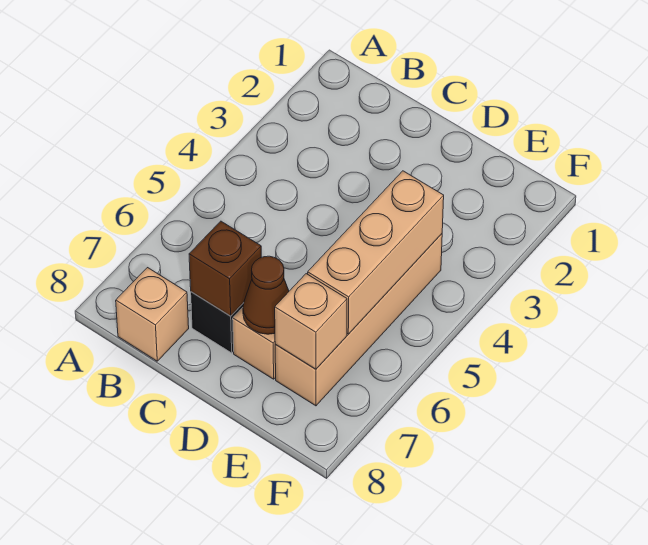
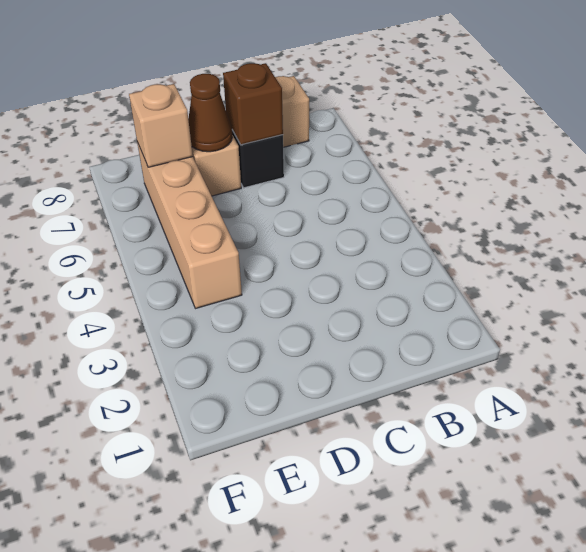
tan brick E4:E6 level 2 -> none

